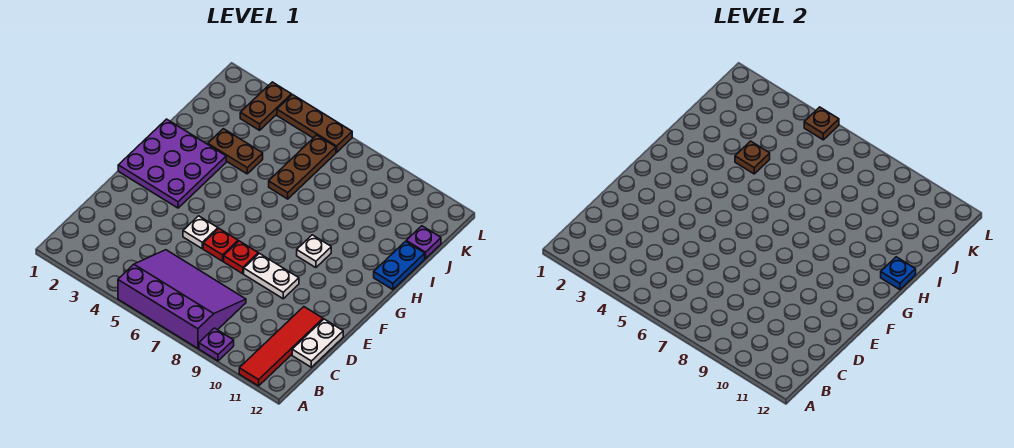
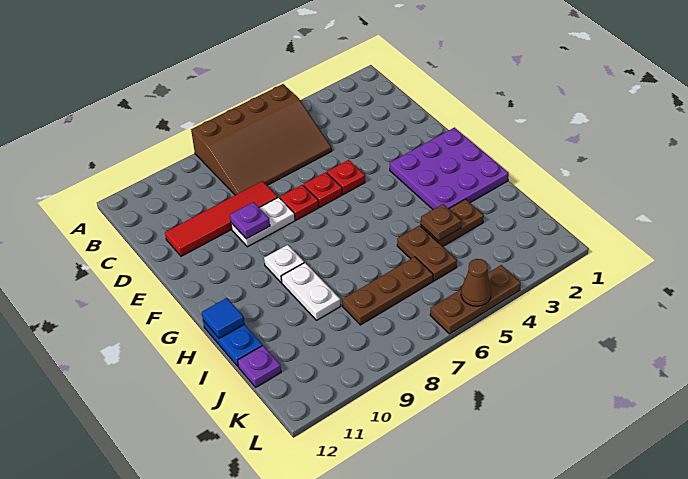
purple slope A5:C8 level 1 top A -> brown slope A5:C8 level 1 top A
purple plate A9 level 1 -> purple plate E9 level 2
red tile A11:D11 level 1 -> red tile D8:D11 level 1
white plate C12:D12 level 1 -> white plate H9:I9 level 1
white plate E5 level 1 -> red plate E5 level 1
blue plate H12 level 2 -> blue tile H12 level 2
brown plate I6:K6 level 1 -> brown plate J6:J8 level 1
brown plate K3:L3 level 1 -> brown plate I5:J5 level 1
brown plate L5 level 2 -> brown cone L5 level 2

